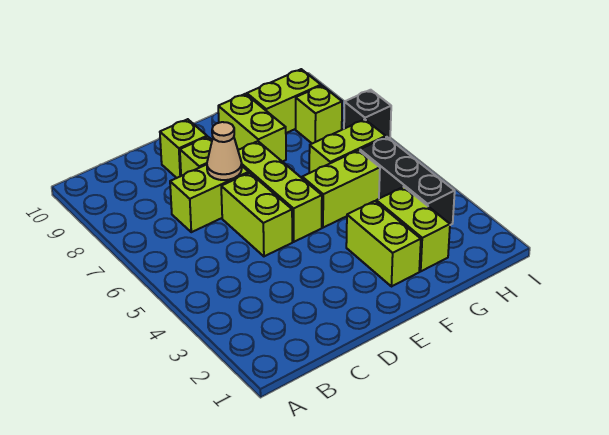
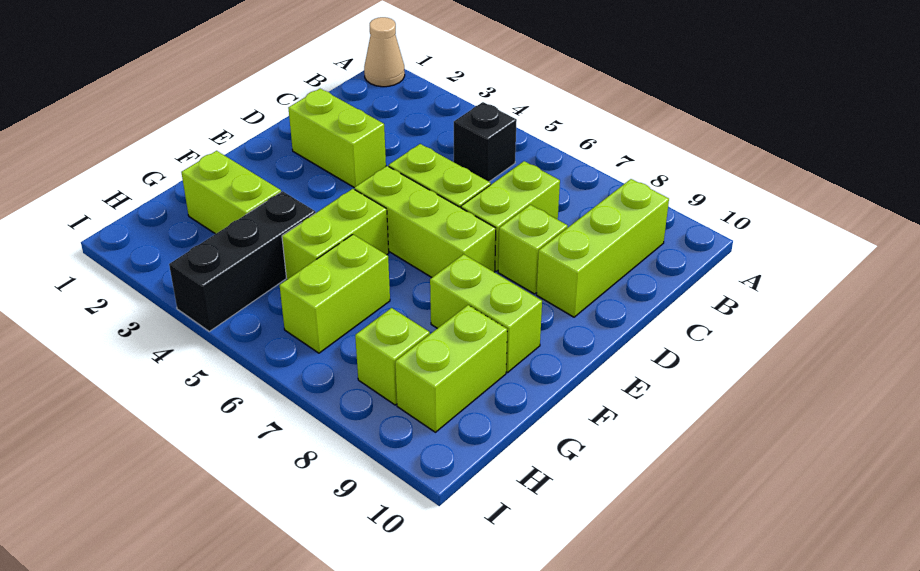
tan cone D7 level 2 -> tan cone A1 level 1
lime brick D9 level 1 -> lime brick B9:D9 level 1
lime brick F2:F3 level 1 -> lime brick D2:D3 level 1
black brick H3:H5 level 1 -> black brick G4:I4 level 1
black brick I7 level 1 -> black brick B5 level 1

